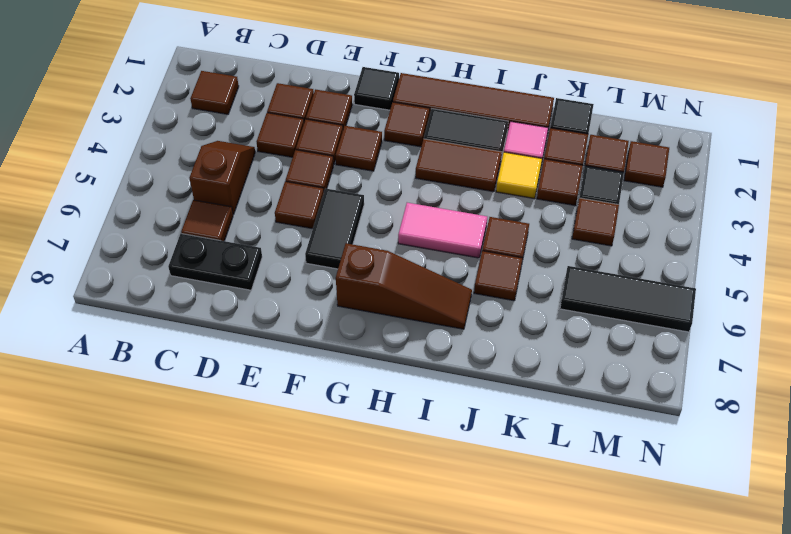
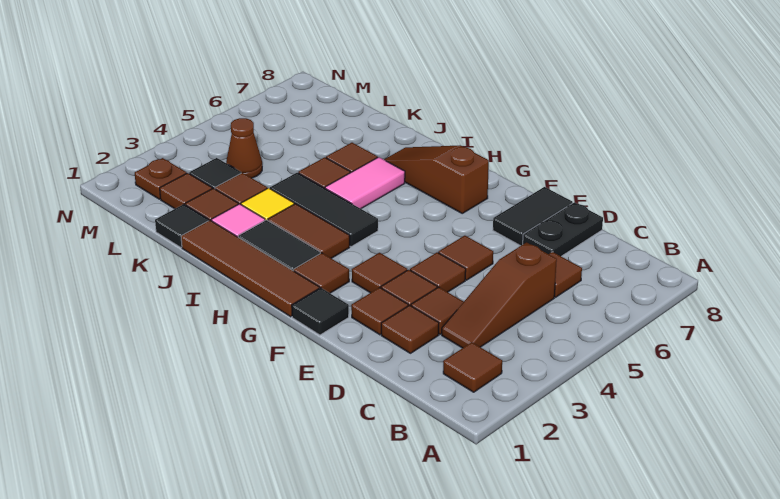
brown slope C4:C5 level 1 top 5 -> brown slope C3:C5 level 1 top 5
black plate C7:D7 level 1 -> black plate D7:D8 level 1
black tile F5:F6 level 1 -> black tile E7:E8 level 1
pink tile H5:I5 level 1 -> pink tile I5:I6 level 1
brown tile L4 level 1 -> brown cone L4 level 1
black tile L6:N6 level 1 -> black tile H4:J4 level 1
brown tile M2 level 1 -> brown plate M2 level 1

